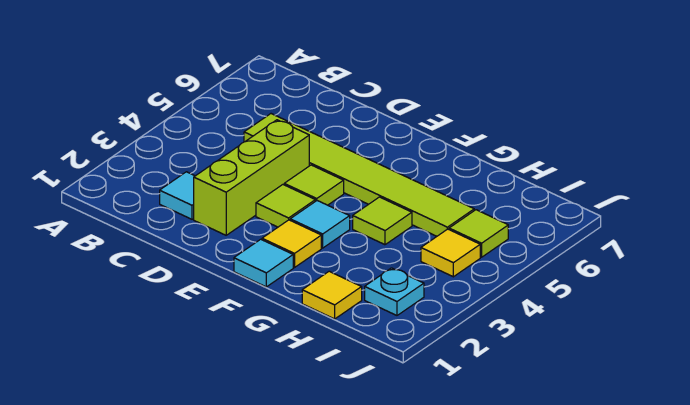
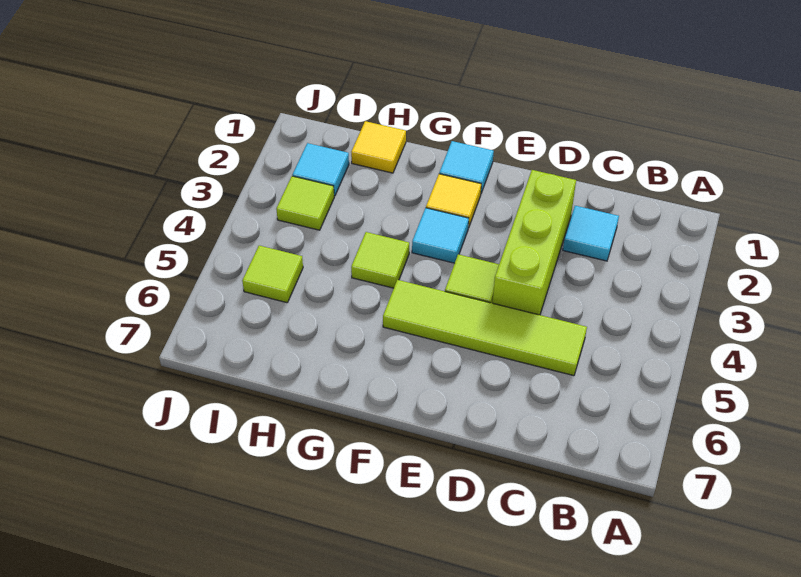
lime tile C5:H5 level 1 -> lime tile C5:F5 level 1
lime tile E3 level 1 -> lime tile I3 level 1
cyan plate I2 level 1 -> cyan tile I2 level 1
yellow tile I4 level 1 -> none

